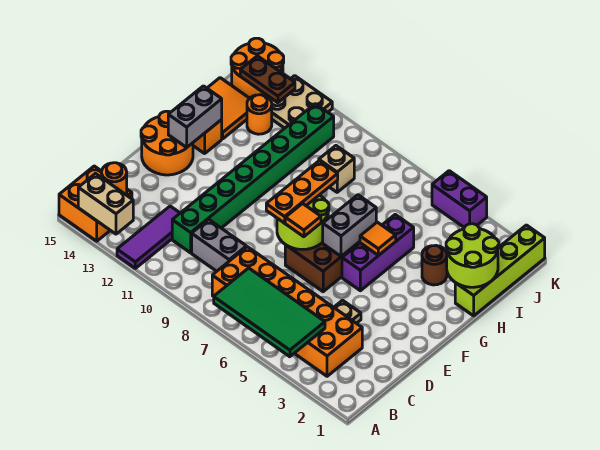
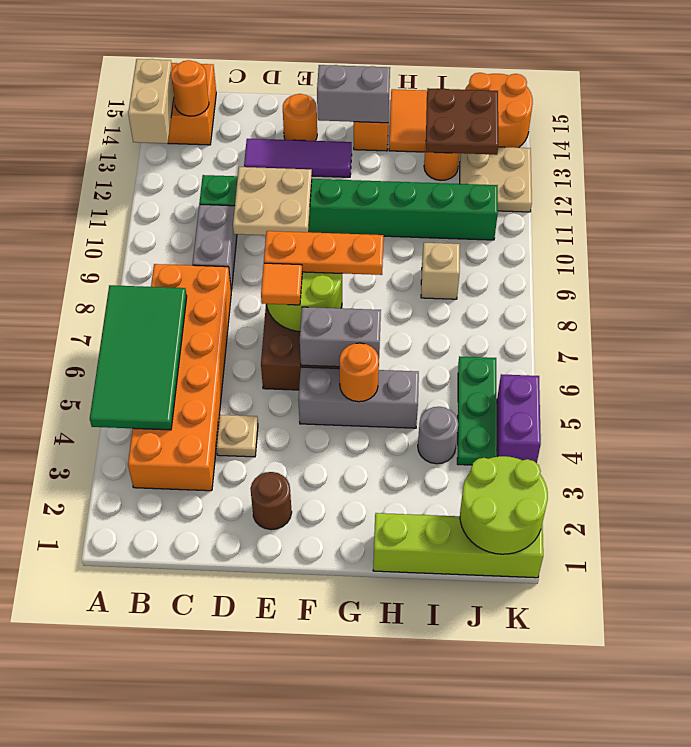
purple tile A12:C12 level 1 -> purple tile D13:F13 level 1
none -> tan plate D10:E11 level 2
orange round brick E14:F15 level 1 -> orange round brick E14 level 1
purple brick F5:H5 level 1 -> grey brick F5:H5 level 1
orange tile G5 level 2 -> orange round brick G5 level 2
lime round brick H1:I2 level 2 -> lime round brick J1:K2 level 2
brown round brick H3 level 1 -> brown round brick E2 level 1
none -> grey round brick I4 level 1
none -> green plate J4:J6 level 1
brown plate J13:J14 level 2 -> brown plate I13:J14 level 2

